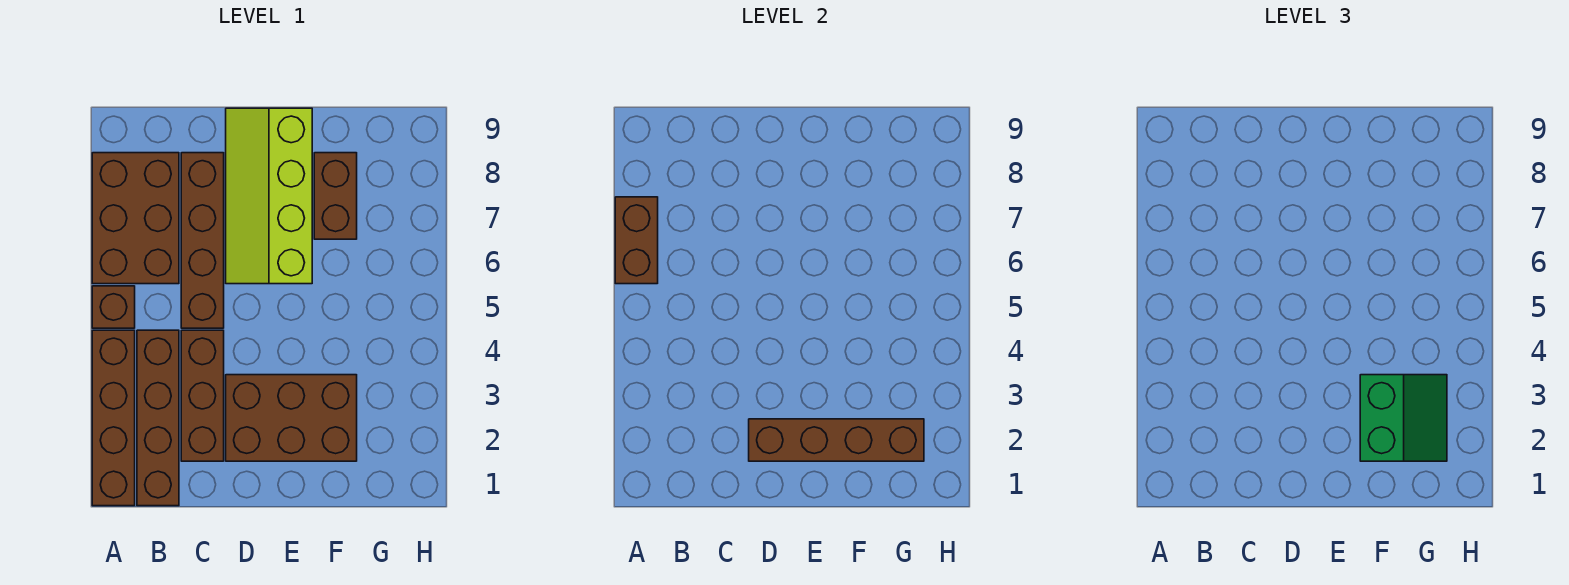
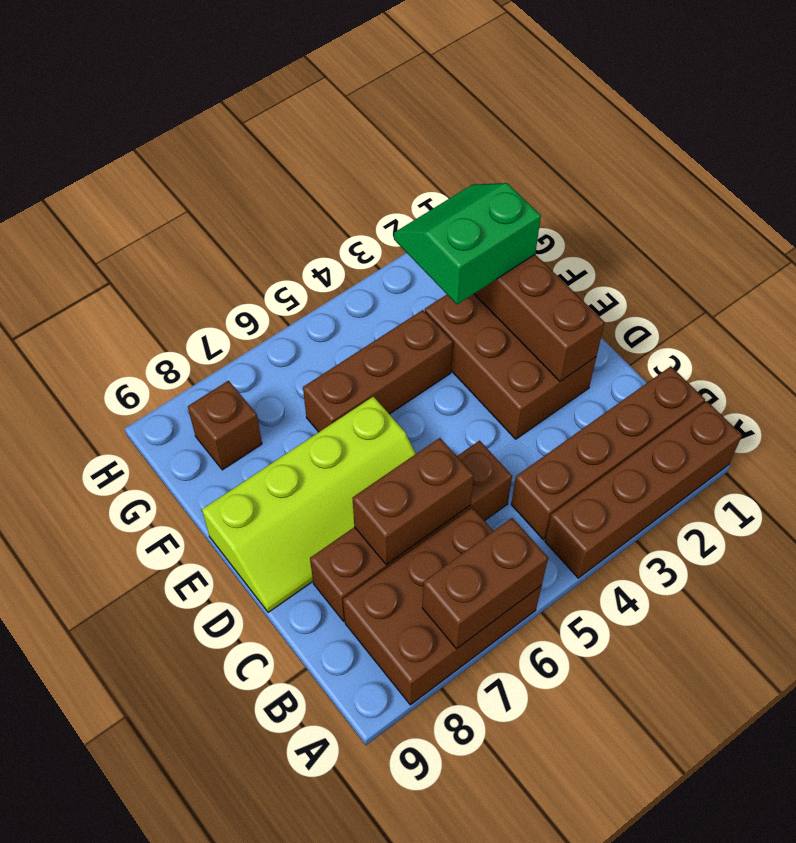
brown brick A5 level 1 -> brown brick G8 level 1
brown brick C2:C4 level 1 -> brown brick F4:F6 level 1
brown brick F7:F8 level 1 -> brown brick C6:C7 level 2

